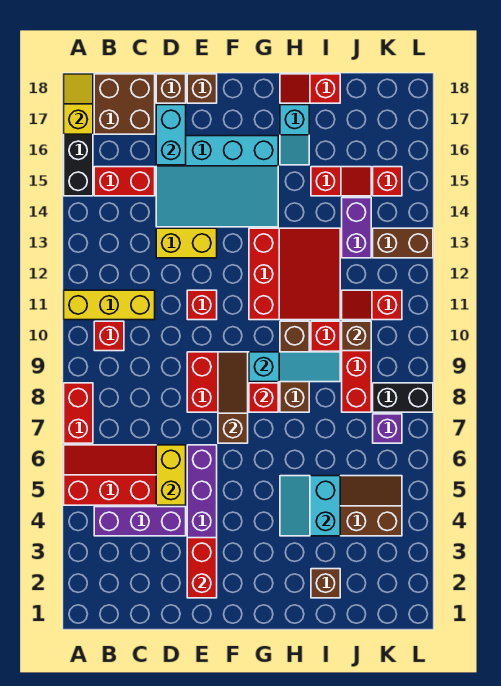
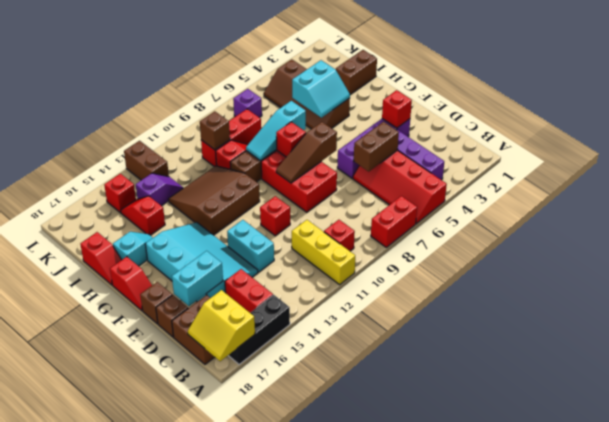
yellow slope A17:A18 level 2 top 17 -> yellow slope A17:B18 level 2 top 17
yellow brick D5:D6 level 2 -> brown brick D5:D6 level 2
yellow brick D13:E13 level 1 -> cyan brick D13:E13 level 1
red brick E2:E3 level 2 -> red brick E3 level 2
cyan slope G9:I9 level 2 top G -> cyan slope H7:H9 level 2 top 7
red slope G11:I13 level 1 top G -> brown slope G11:I13 level 1 top G
brown brick I2 level 1 -> brown brick I1:I2 level 1
red slope J11:K11 level 1 top K -> red slope F18:G18 level 1 top G
purple brick J13:J14 level 1 -> purple slope J13:J14 level 1 top 14
black brick K8:L8 level 1 -> none

